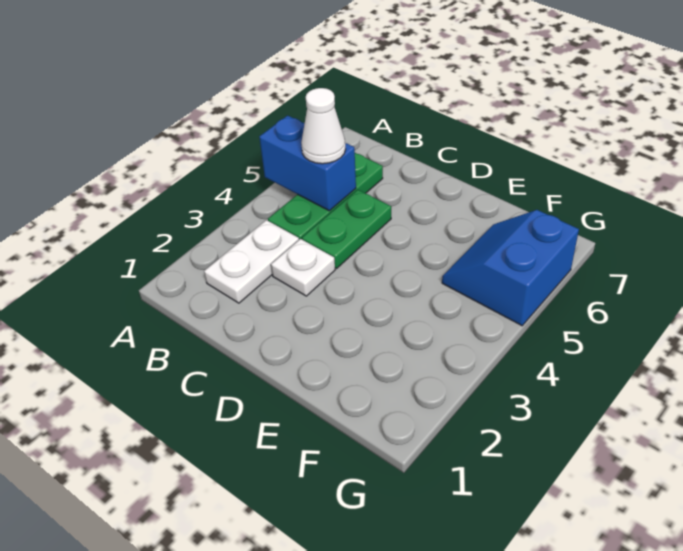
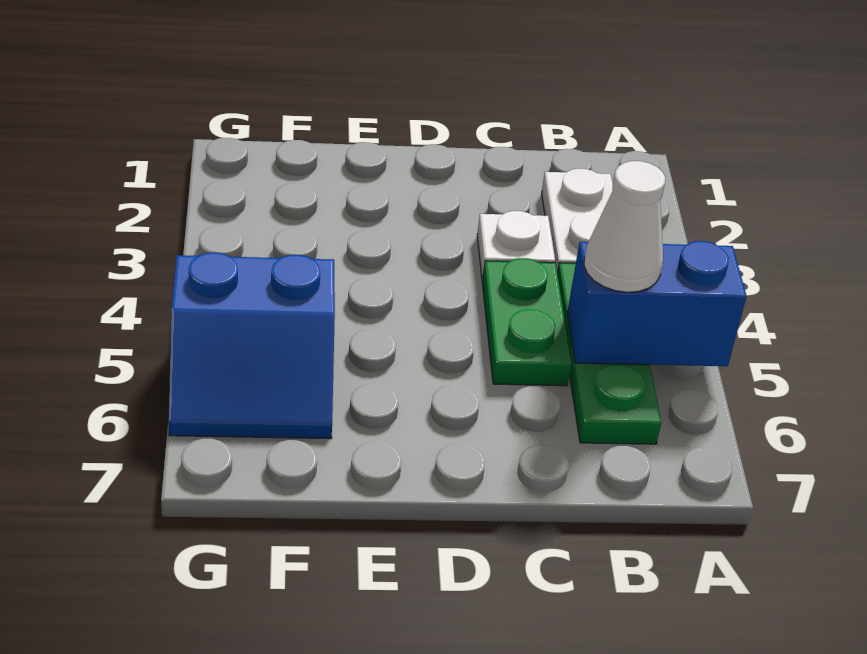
blue slope F5:G6 level 1 top G -> blue slope F5:G6 level 1 top 5

